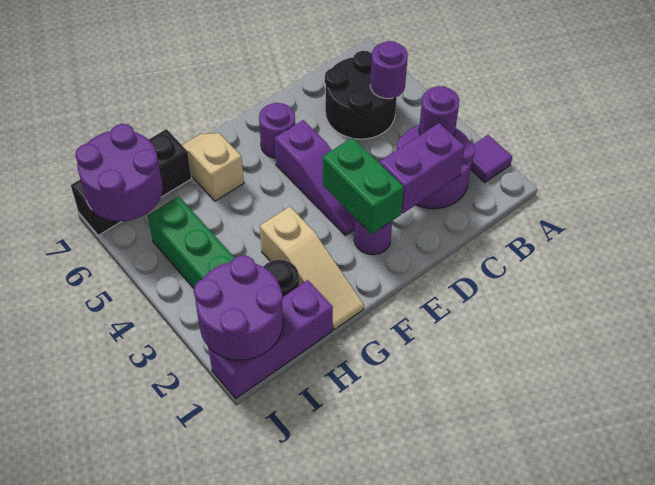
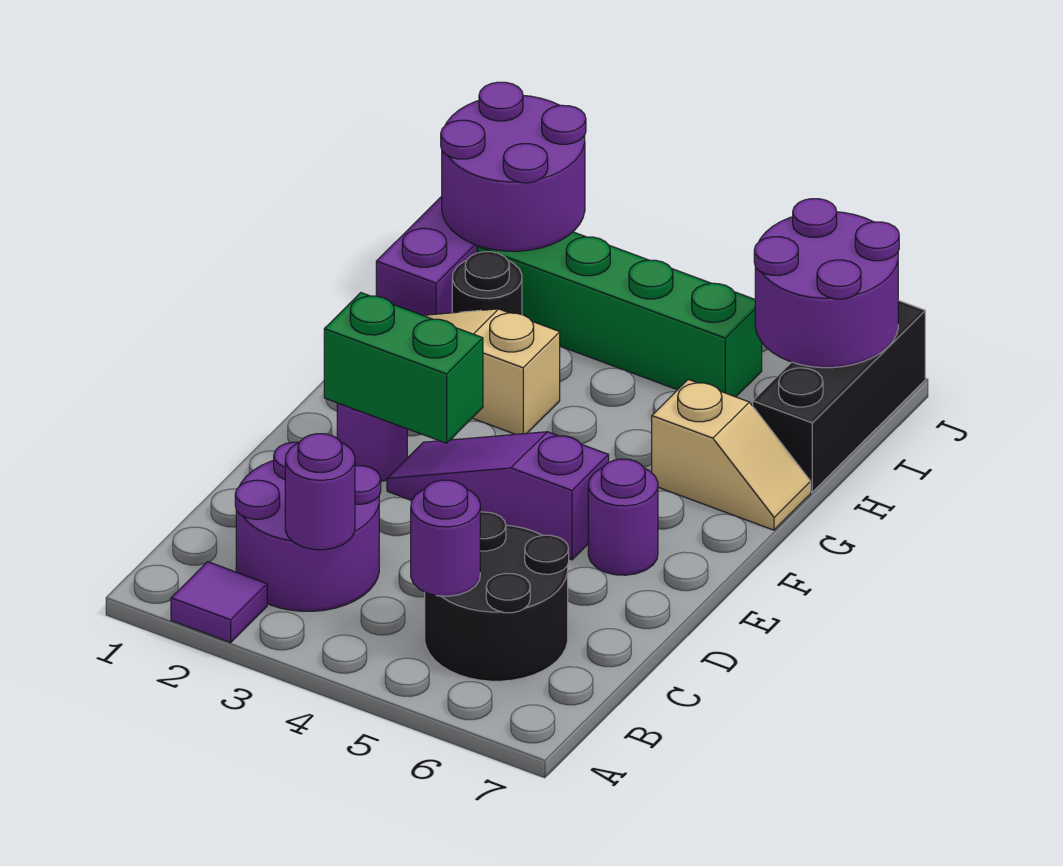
purple brick C2:D2 level 2 -> none

